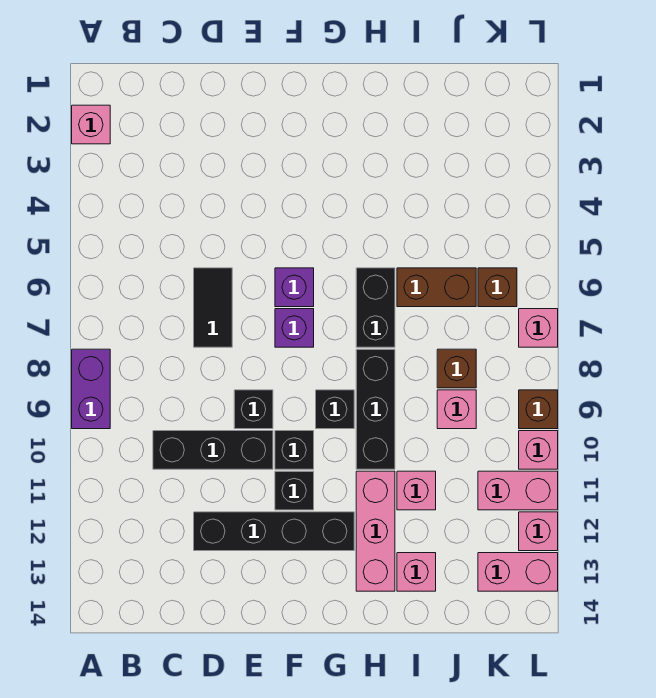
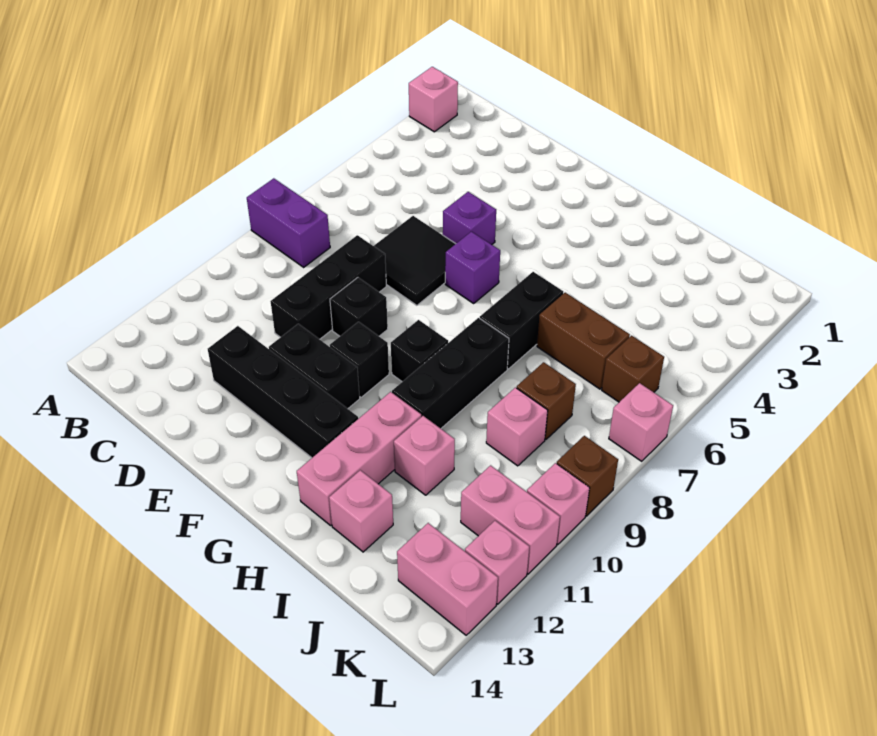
purple brick A8:A9 level 1 -> purple brick A8:B8 level 1
black brick C10:E10 level 1 -> black brick D8:D10 level 1
black tile D6:D7 level 1 -> black tile D6:E7 level 1
purple brick F7 level 1 -> purple brick E5 level 1
black brick F11 level 1 -> black brick E11:F11 level 1

